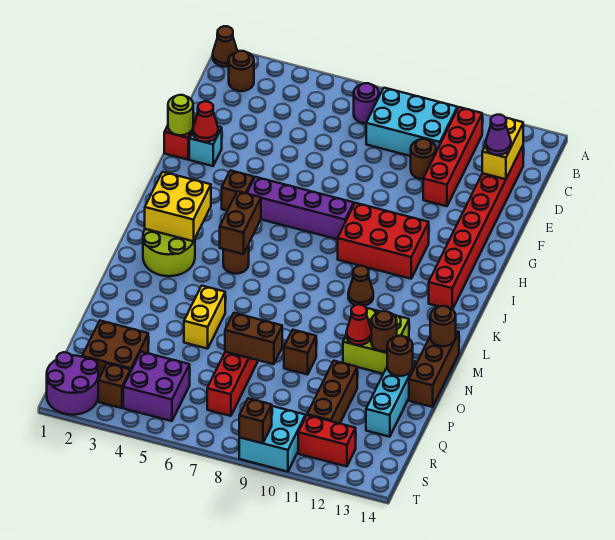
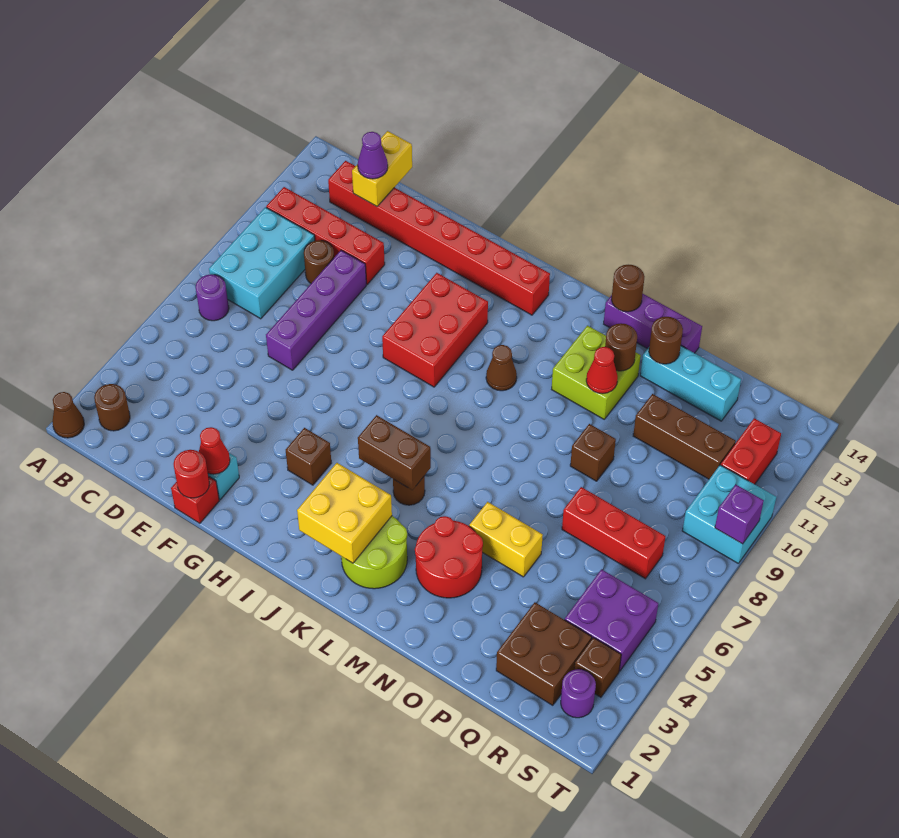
yellow brick C13:D13 level 2 -> yellow brick D13:D14 level 2
lime round brick F1 level 2 -> red round brick F1 level 2
purple brick H5:H8 level 1 -> purple brick E7:E10 level 1
none -> red round brick M3:N4 level 1
brown brick M14:O14 level 1 -> purple brick M14:O14 level 1
brown brick P7:P8 level 2 -> none
purple round brick S1:T2 level 1 -> purple round brick S2 level 1
brown brick T9 level 2 -> purple brick T9 level 2

